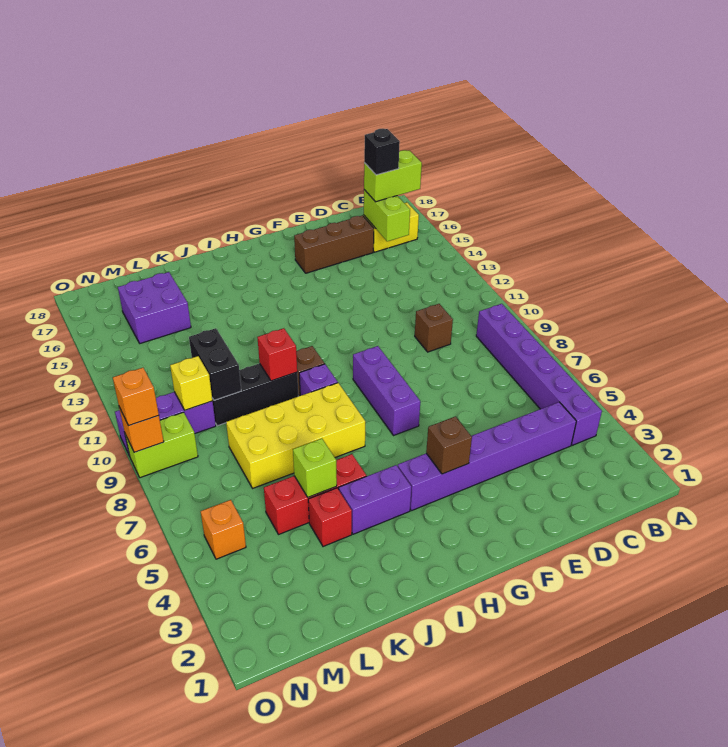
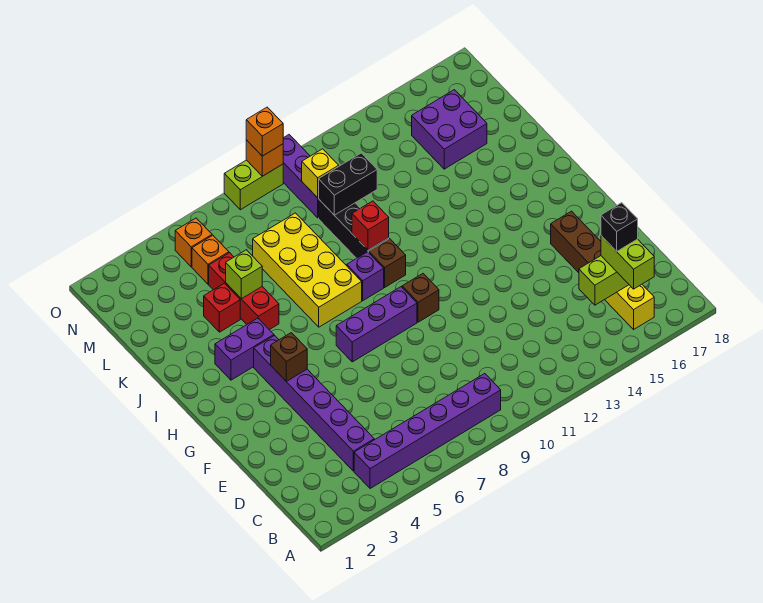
brown brick D10 level 1 -> brown brick G10 level 1
purple brick I4:J4 level 1 -> purple brick I3:I4 level 1
none -> orange brick M5 level 1
lime brick N9:O9 level 1 -> lime brick O8:O9 level 1

